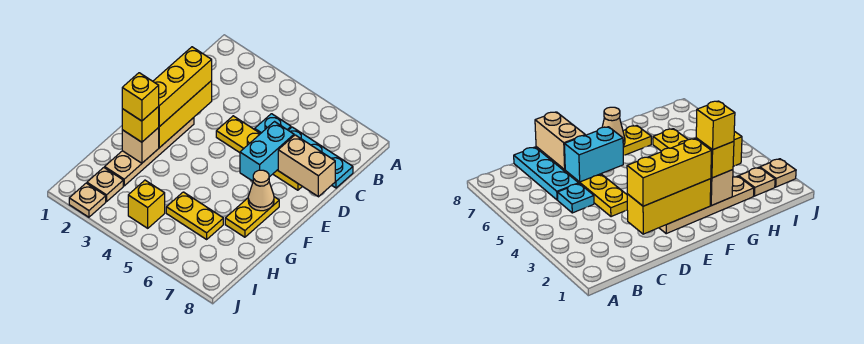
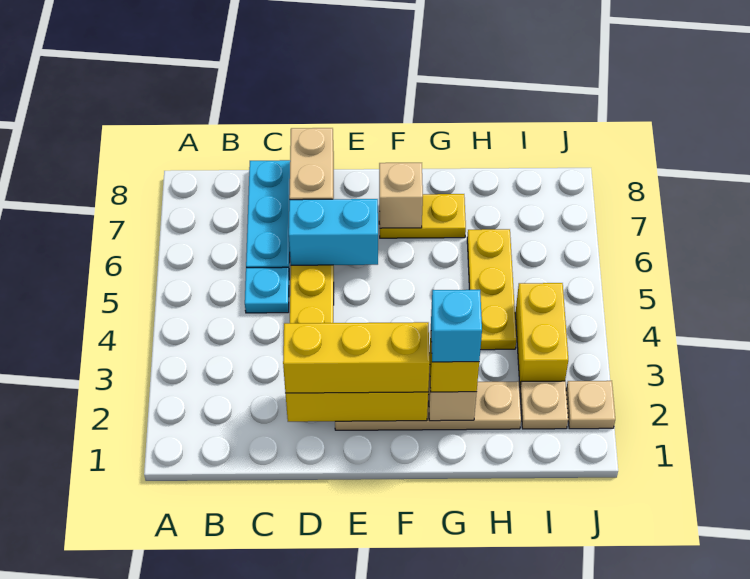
tan cone F7 level 2 -> tan brick F7 level 2
yellow brick G2 level 4 -> cyan brick G2 level 4
yellow plate H5:H6 level 1 -> yellow plate H4:H6 level 1
yellow brick I4 level 1 -> yellow brick I3:I4 level 1

